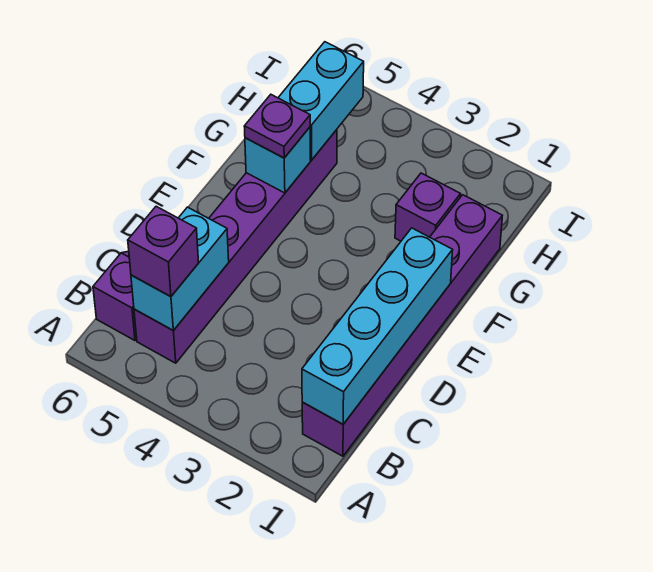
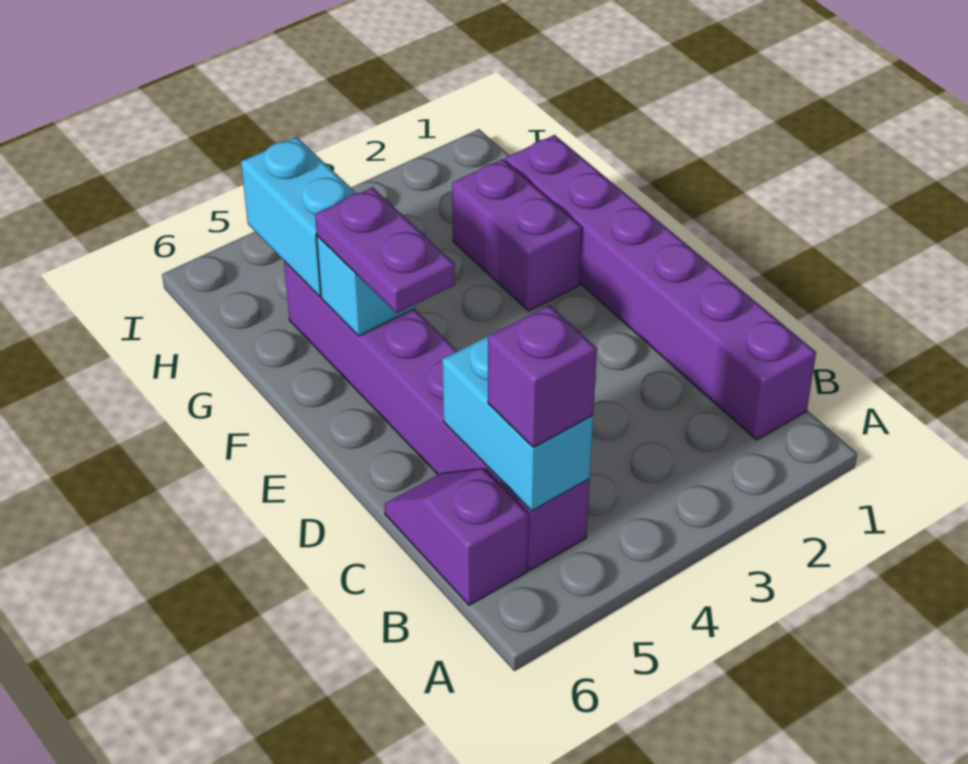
cyan brick B1:E1 level 2 -> none
purple plate F5 level 3 -> purple plate E5:F5 level 3
purple brick G2 level 1 -> purple brick F2:G2 level 1

